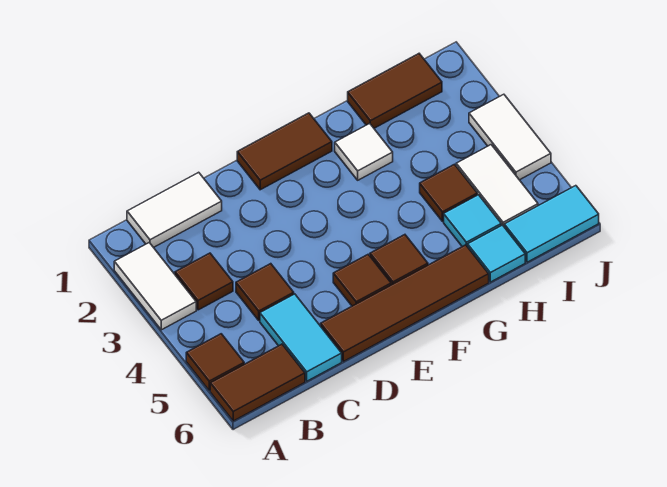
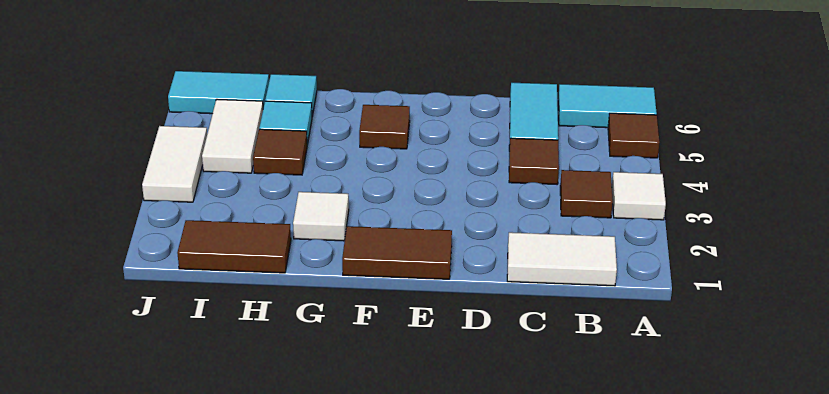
white tile A2:A3 level 1 -> white tile A3 level 1
brown tile A6:B6 level 1 -> cyan tile A6:B6 level 1
brown tile D6:G6 level 1 -> none
brown tile E5 level 1 -> none

